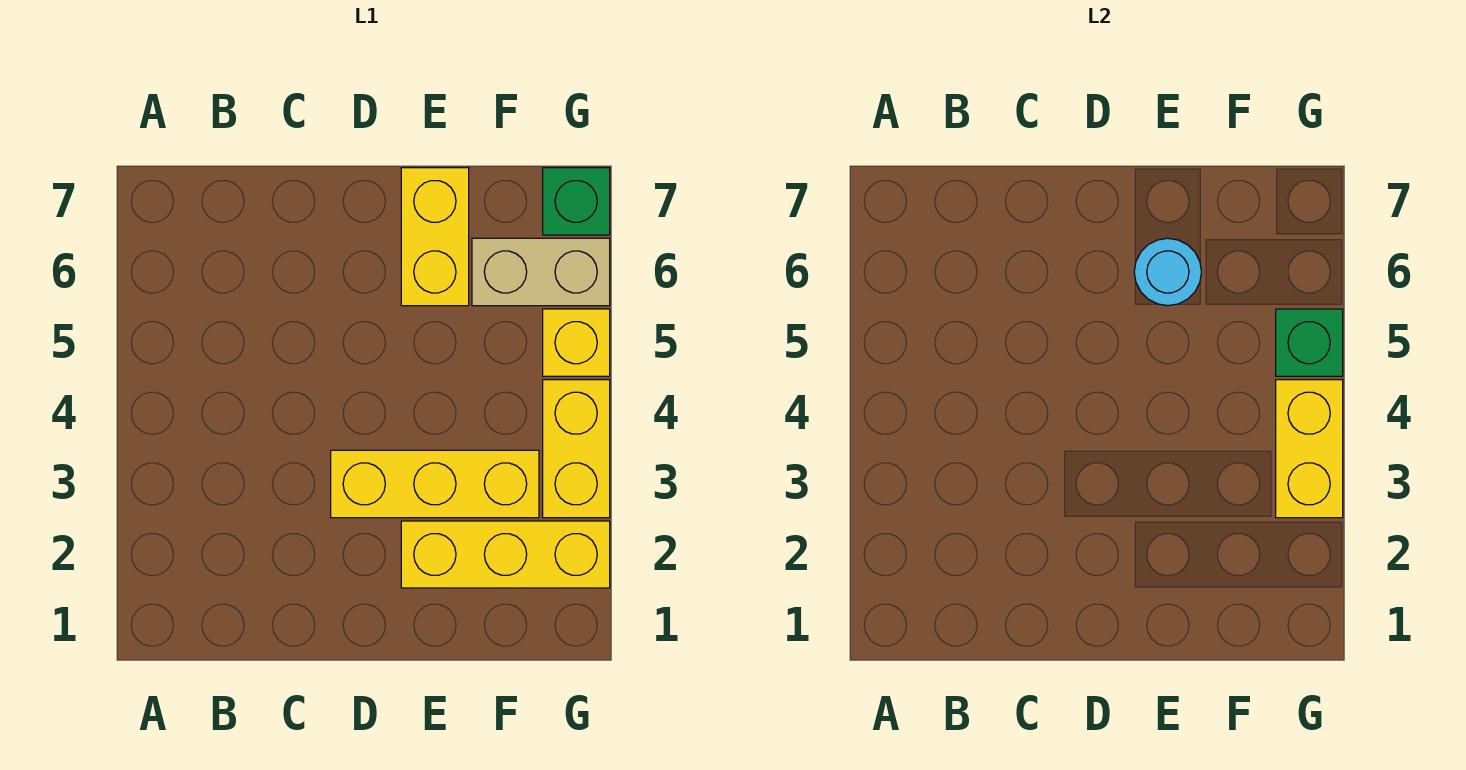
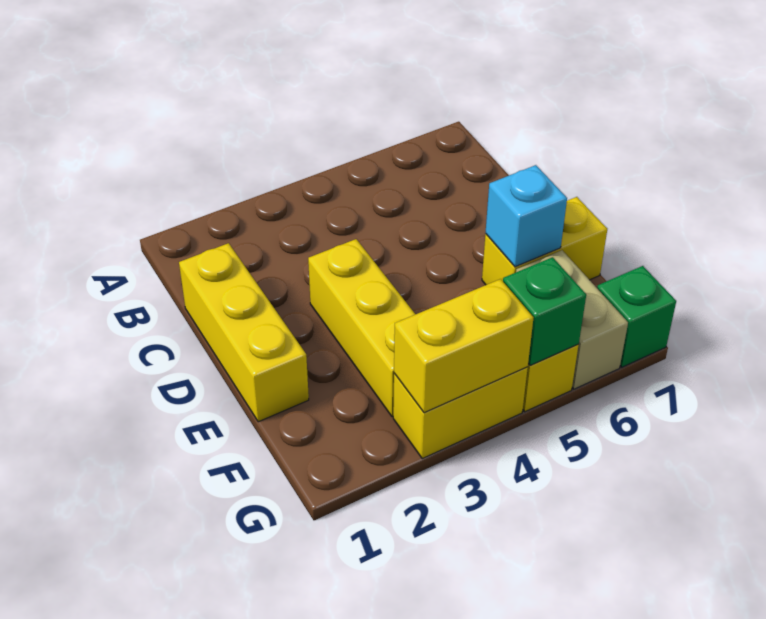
yellow brick E2:G2 level 1 -> yellow brick C1:E1 level 1
cyan round brick E6 level 2 -> cyan brick E6 level 2

